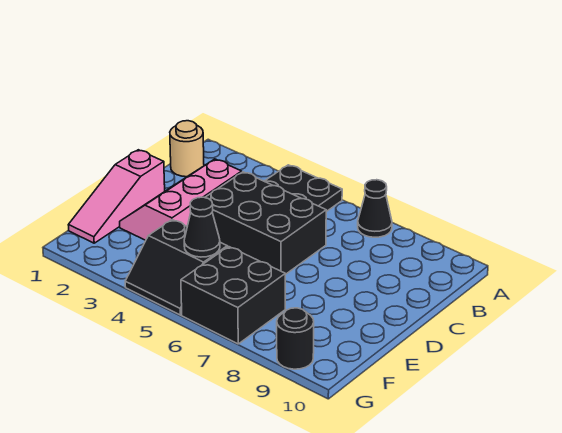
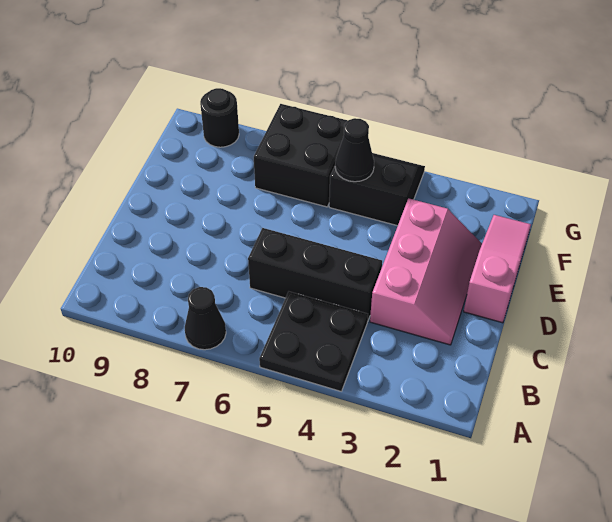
tan round brick B1 level 1 -> none
black brick C4:D6 level 1 -> black brick C4:C6 level 1

